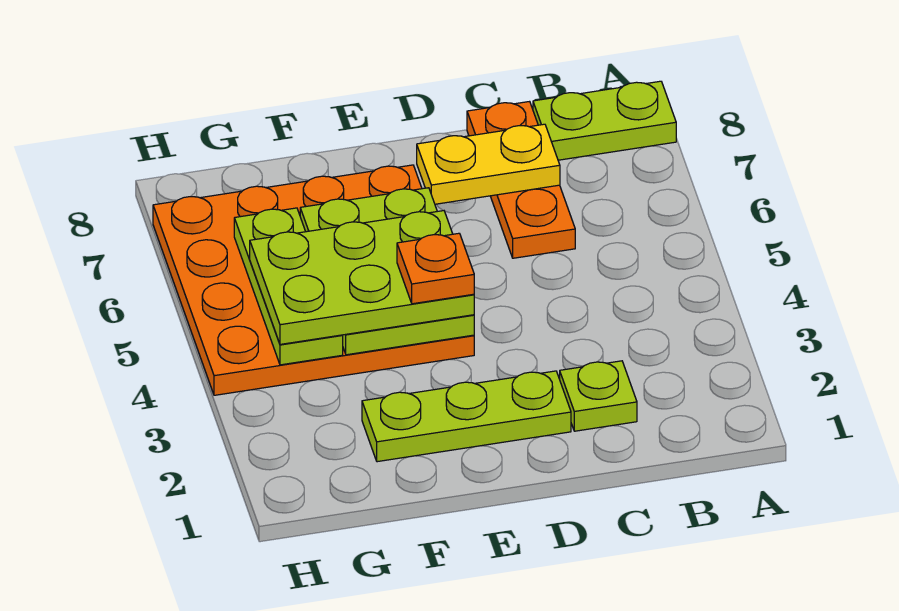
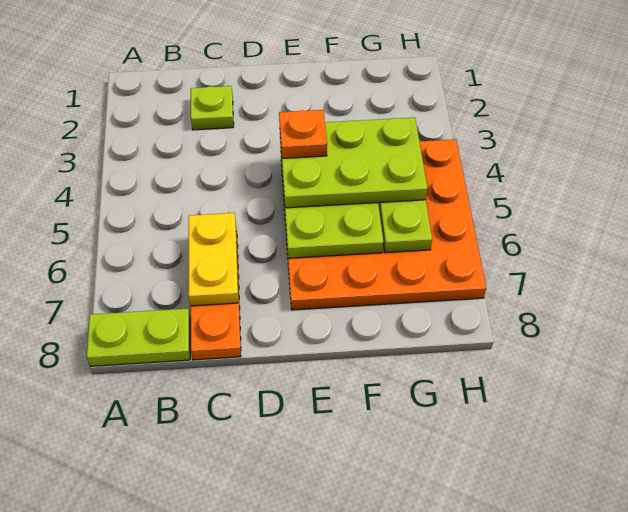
yellow plate C7:D7 level 2 -> yellow plate C6:C7 level 2
lime plate D2:F2 level 1 -> none

